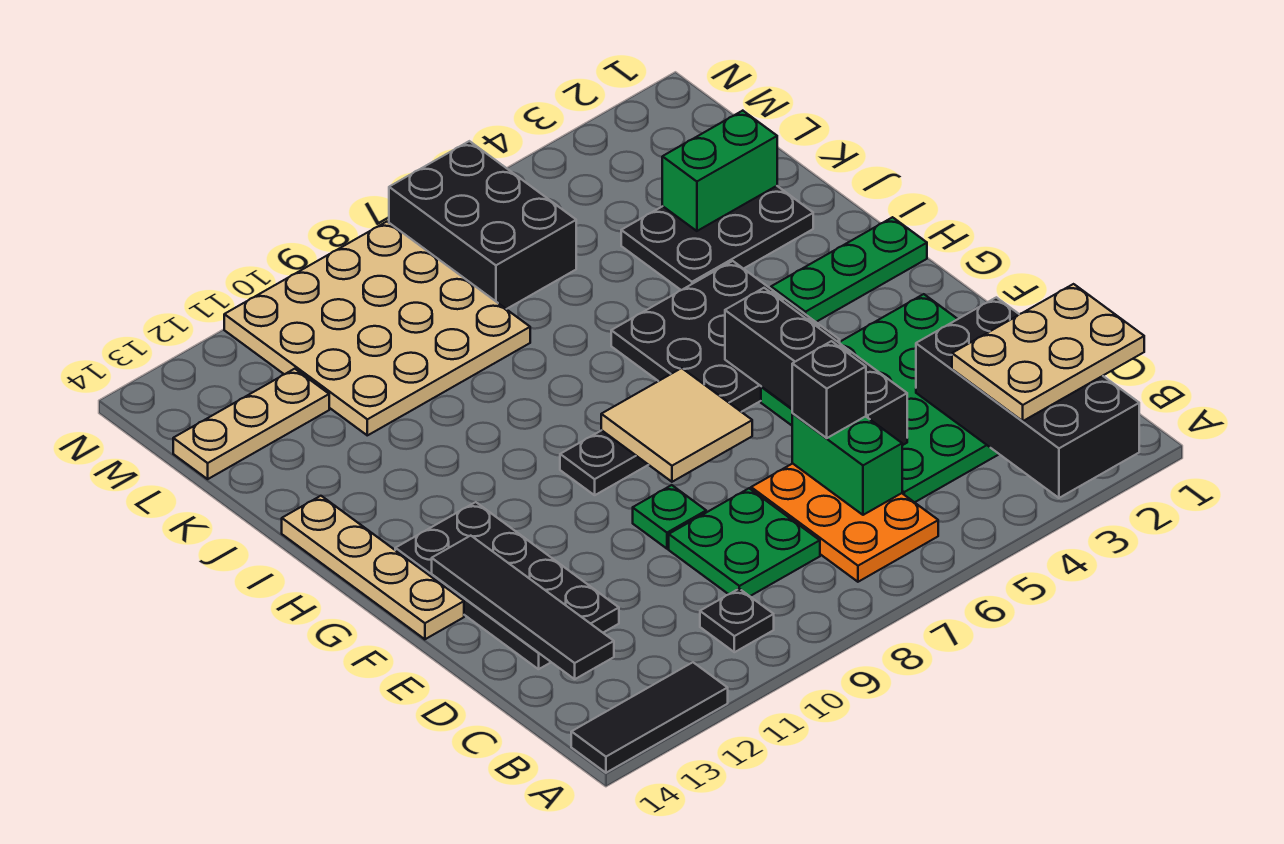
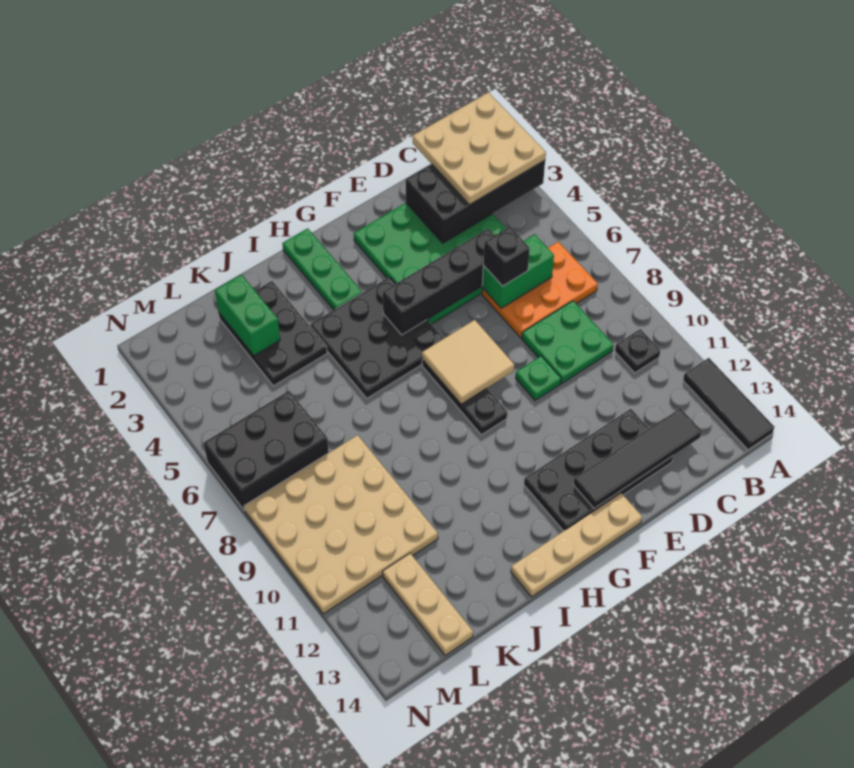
tan plate B1:C3 level 3 -> tan plate A1:C3 level 3

